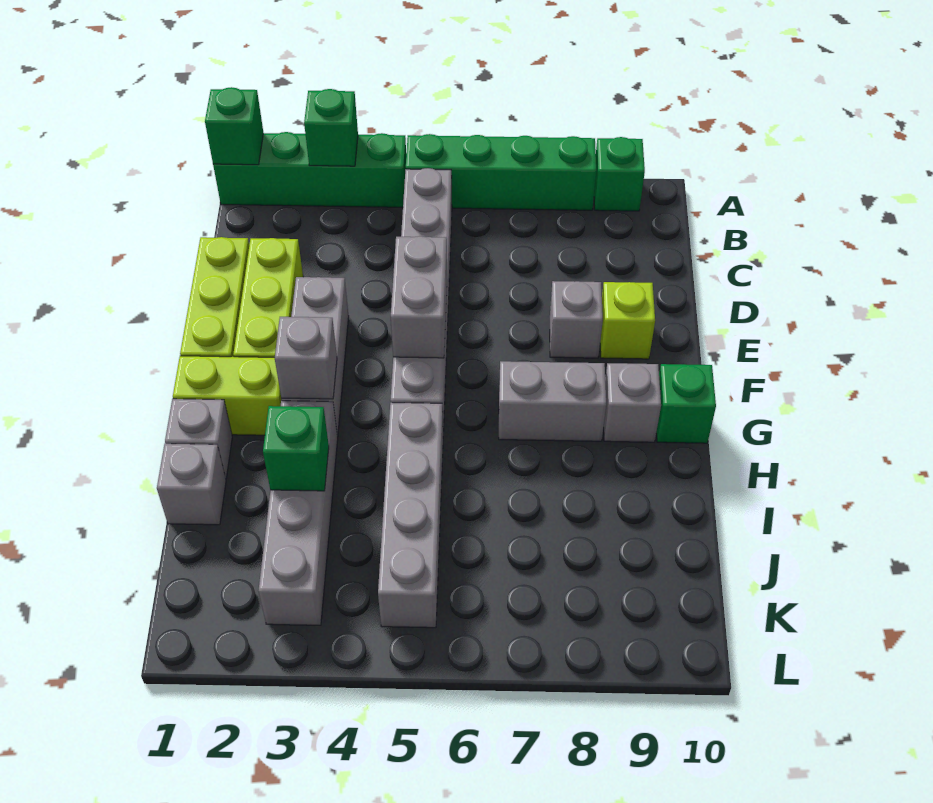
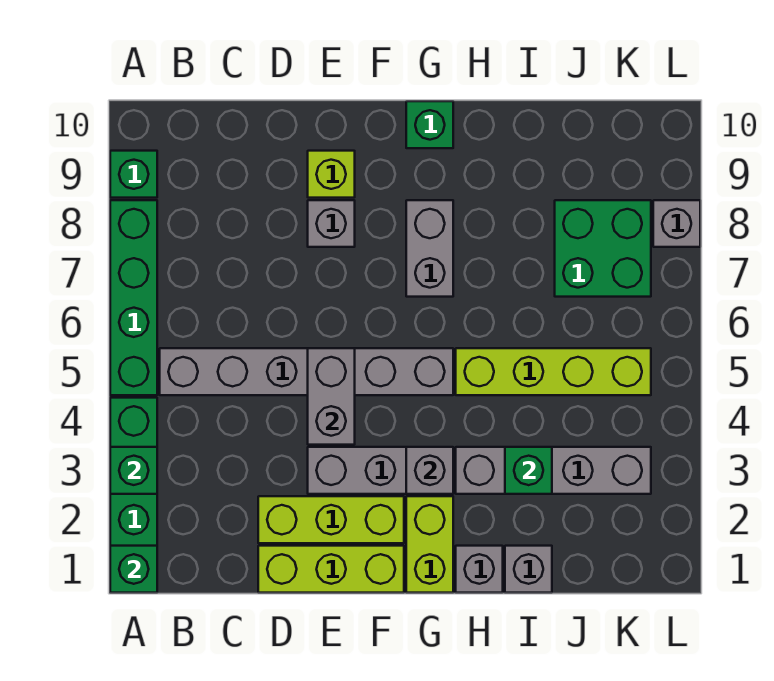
grey brick E5:F5 level 2 -> grey brick E4:E5 level 2
grey brick G9 level 1 -> grey brick L8 level 1
grey brick H5:K5 level 1 -> lime brick H5:K5 level 1
none -> green brick J7:K8 level 1

